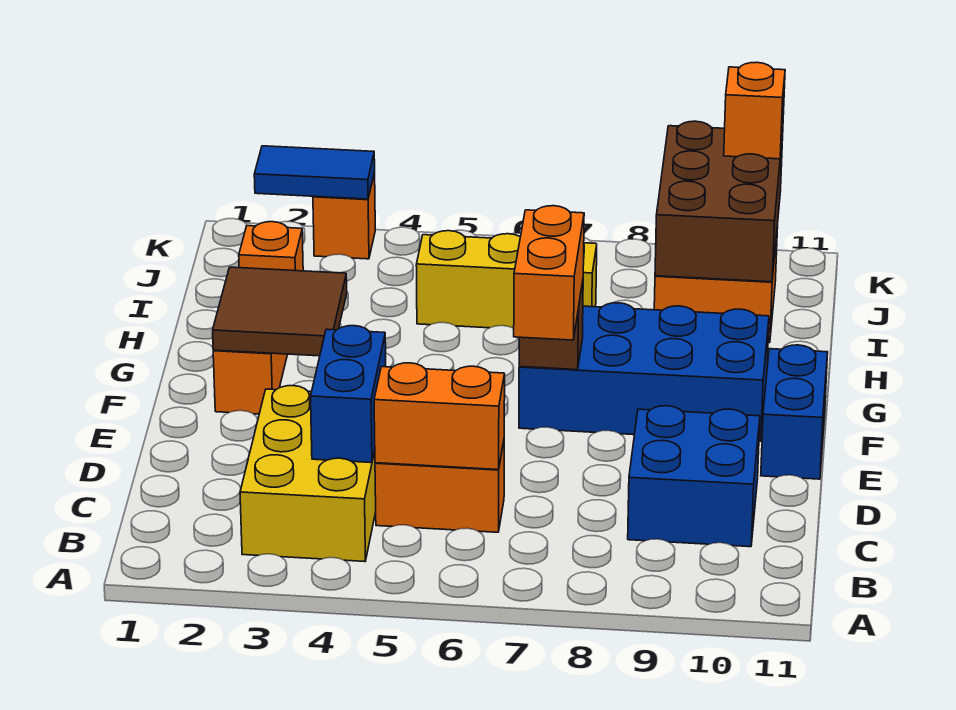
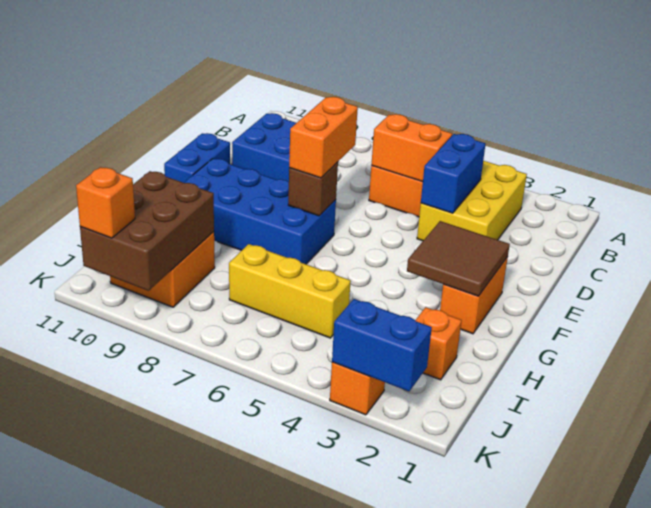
blue tile K2:K3 level 2 -> blue brick K2:K3 level 2

